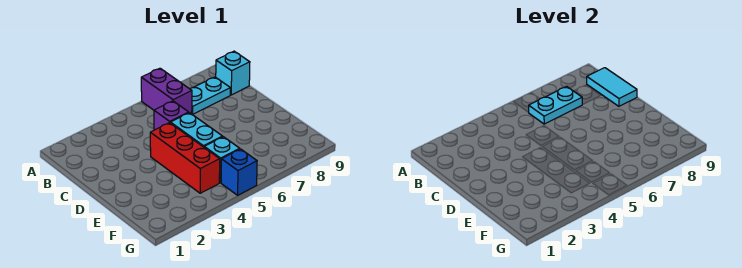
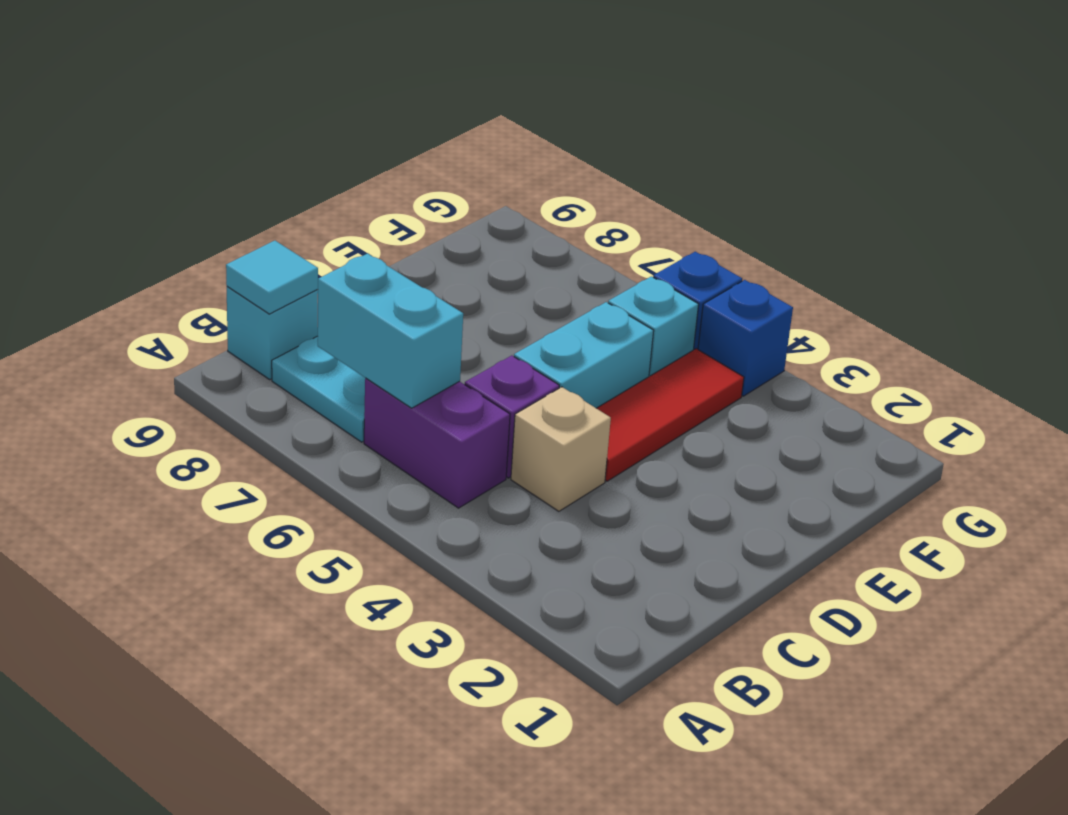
purple brick A6:B6 level 1 -> purple brick B5:B6 level 1
cyan plate B6:B7 level 2 -> cyan brick B6:B7 level 2
cyan tile B9:C9 level 2 -> cyan tile B9 level 2
none -> tan brick C4 level 1
red brick D4:F4 level 1 -> red tile D4:F4 level 1
none -> blue brick G4 level 1

